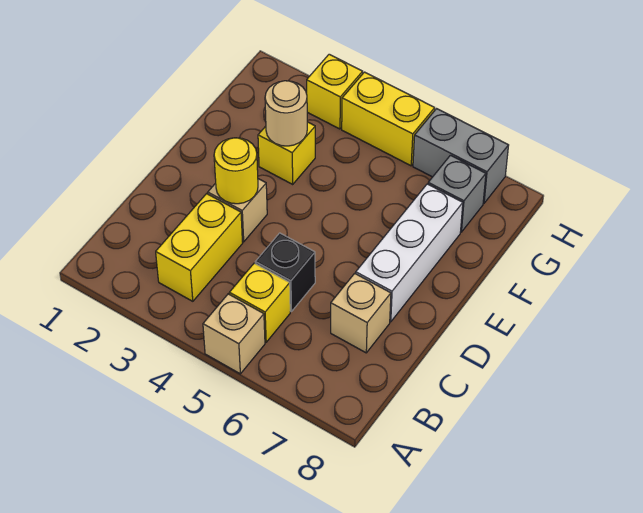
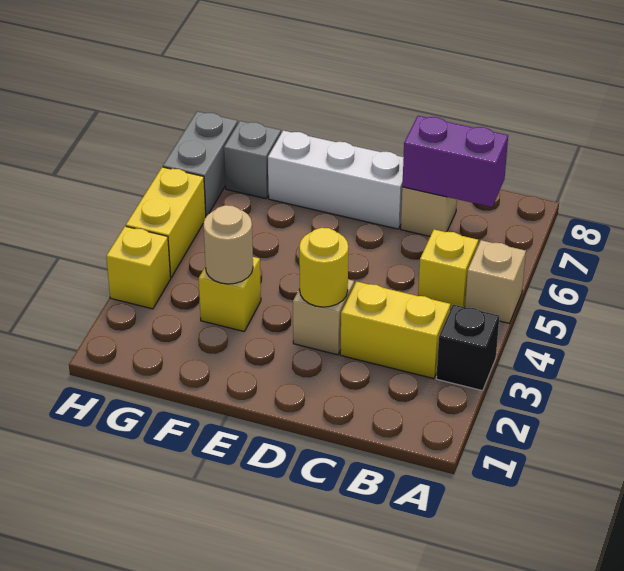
none -> purple brick B7:C7 level 2
black brick C5 level 1 -> black brick A3 level 1

